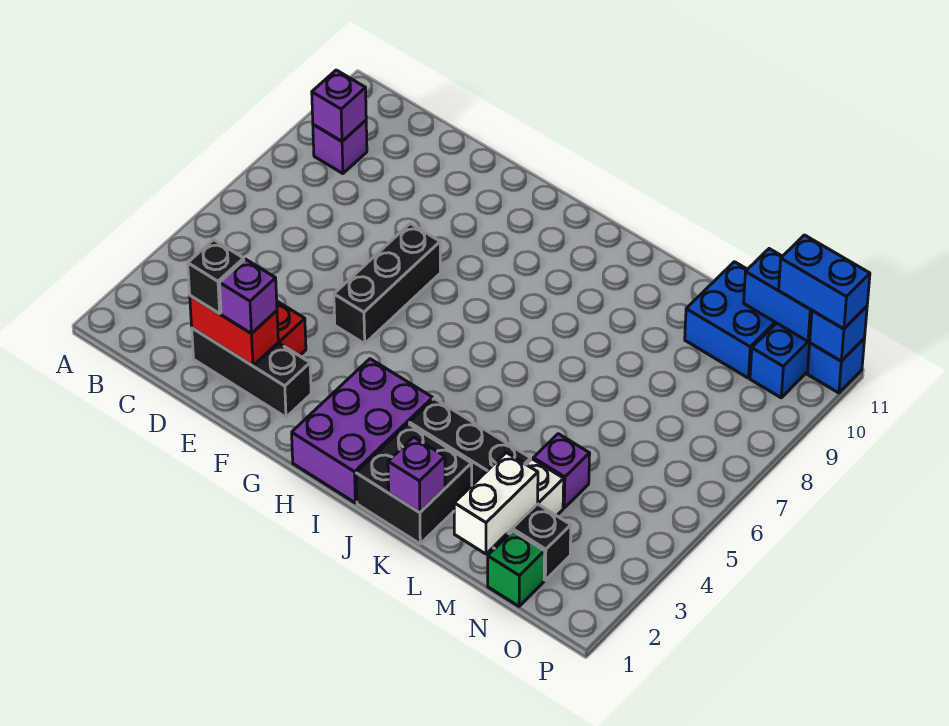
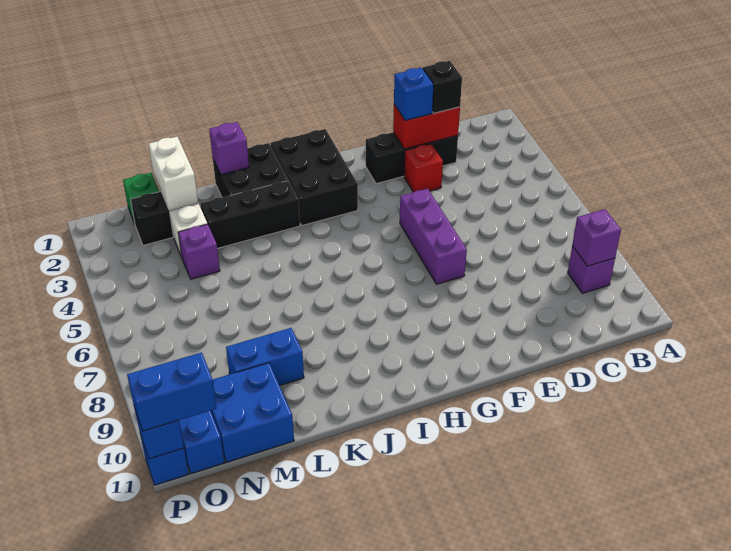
purple brick E2 level 3 -> blue brick E2 level 3
black brick F5:F7 level 1 -> purple brick F5:F7 level 1
purple brick H1:I3 level 1 -> black brick H1:I3 level 1
blue brick N11:O11 level 2 -> blue brick L9:M9 level 1

